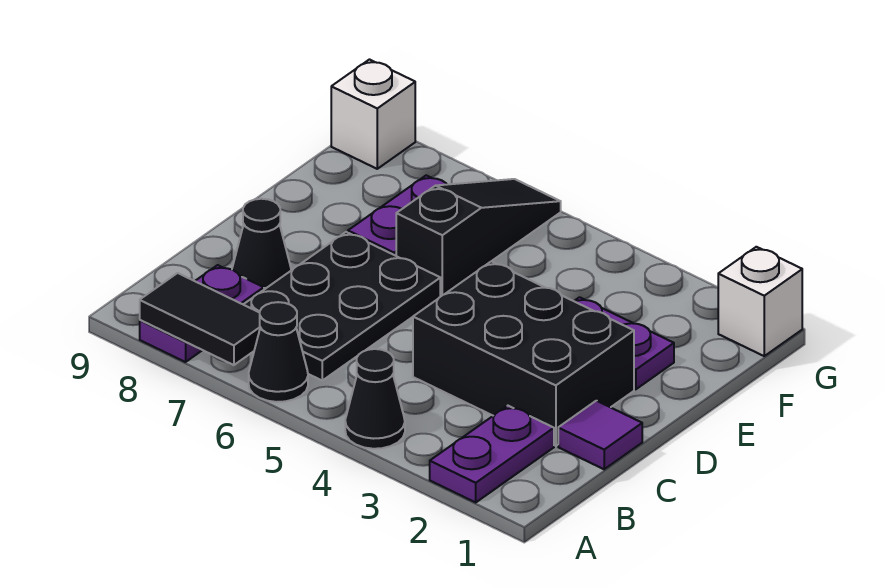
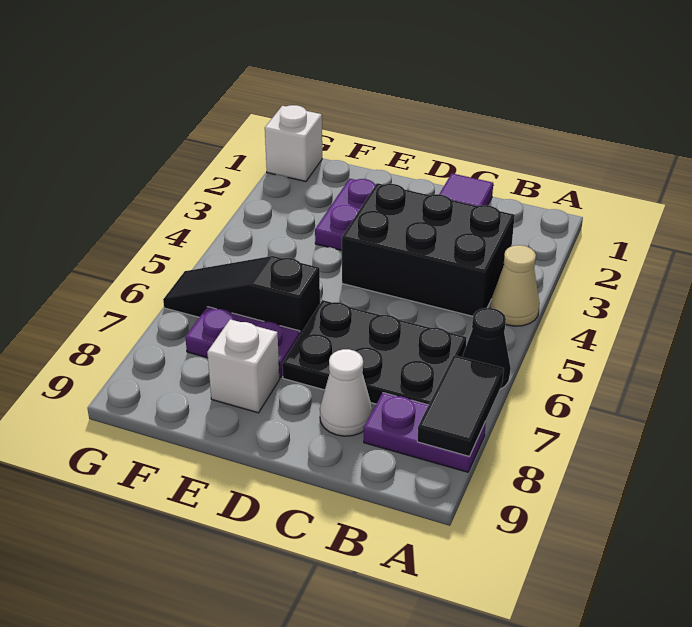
purple plate A2:B2 level 1 -> none
black cone A4 level 1 -> tan cone A4 level 1
black brick C2:D4 level 1 -> black brick B3:D4 level 1
black cone C8 level 1 -> white cone C8 level 1
white brick G9 level 1 -> white brick E8 level 1

